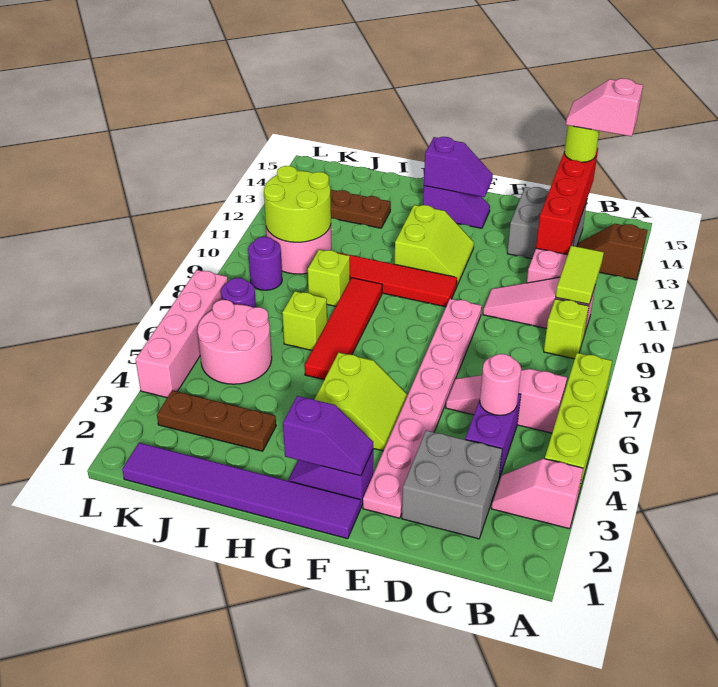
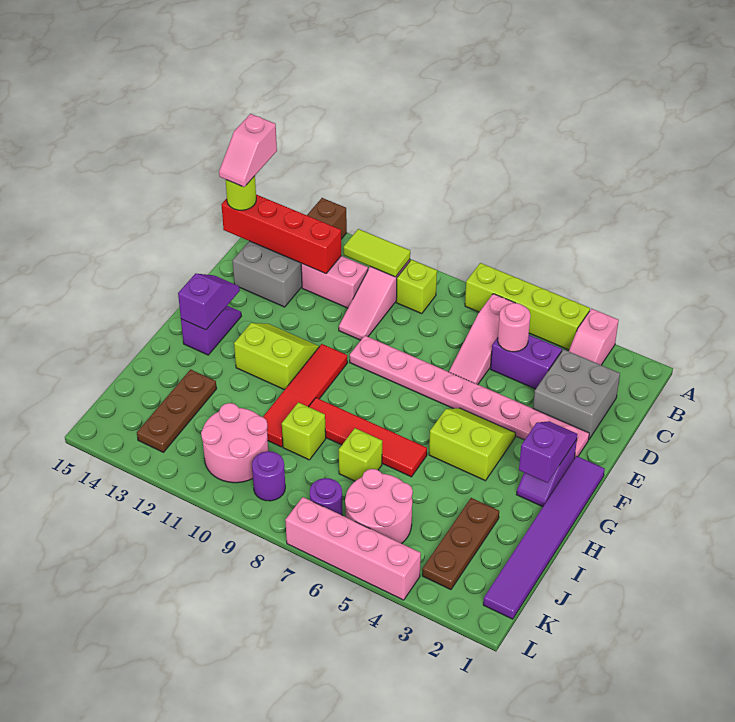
lime round brick J10:K11 level 2 -> none

